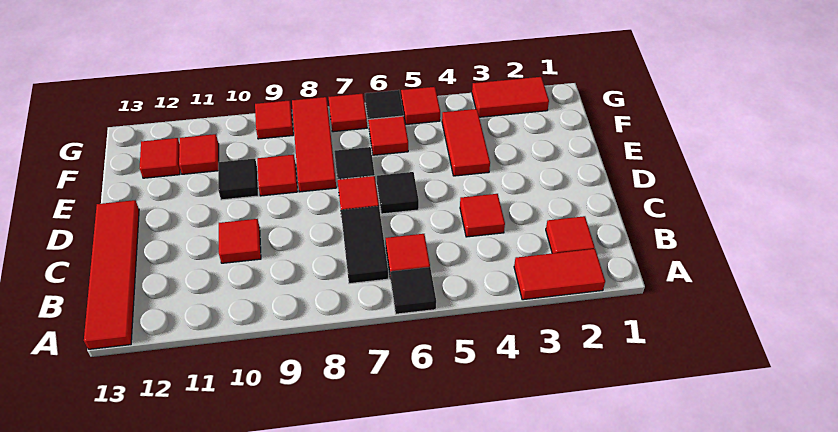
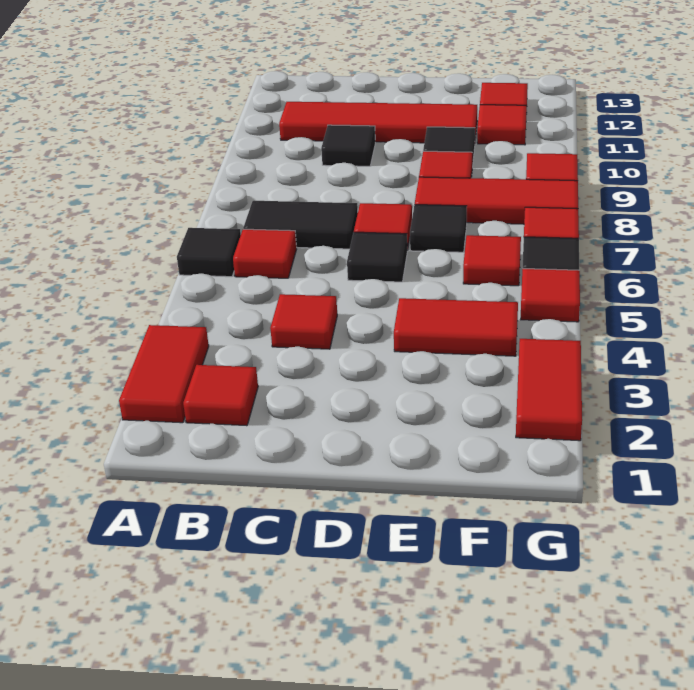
red tile A13:D13 level 1 -> red tile B11:E11 level 1
red tile C10 level 1 -> black tile C10 level 1

